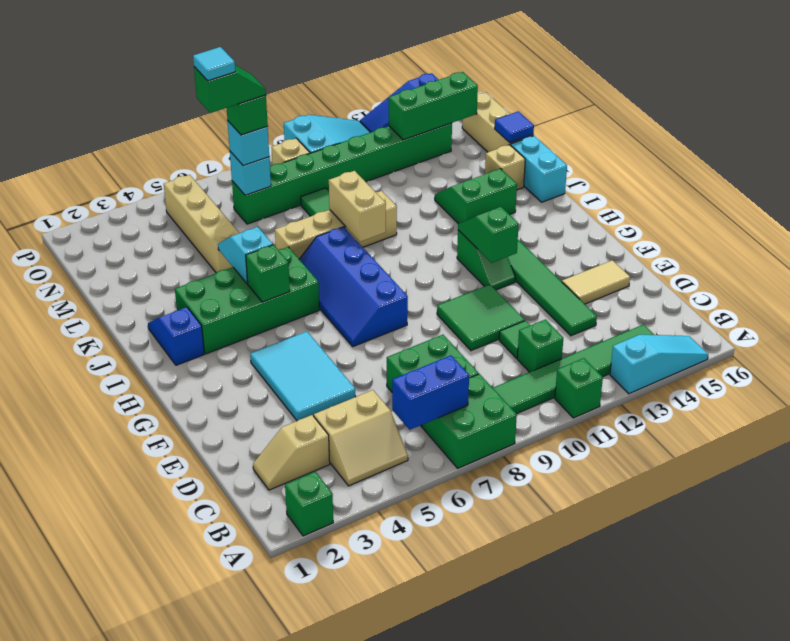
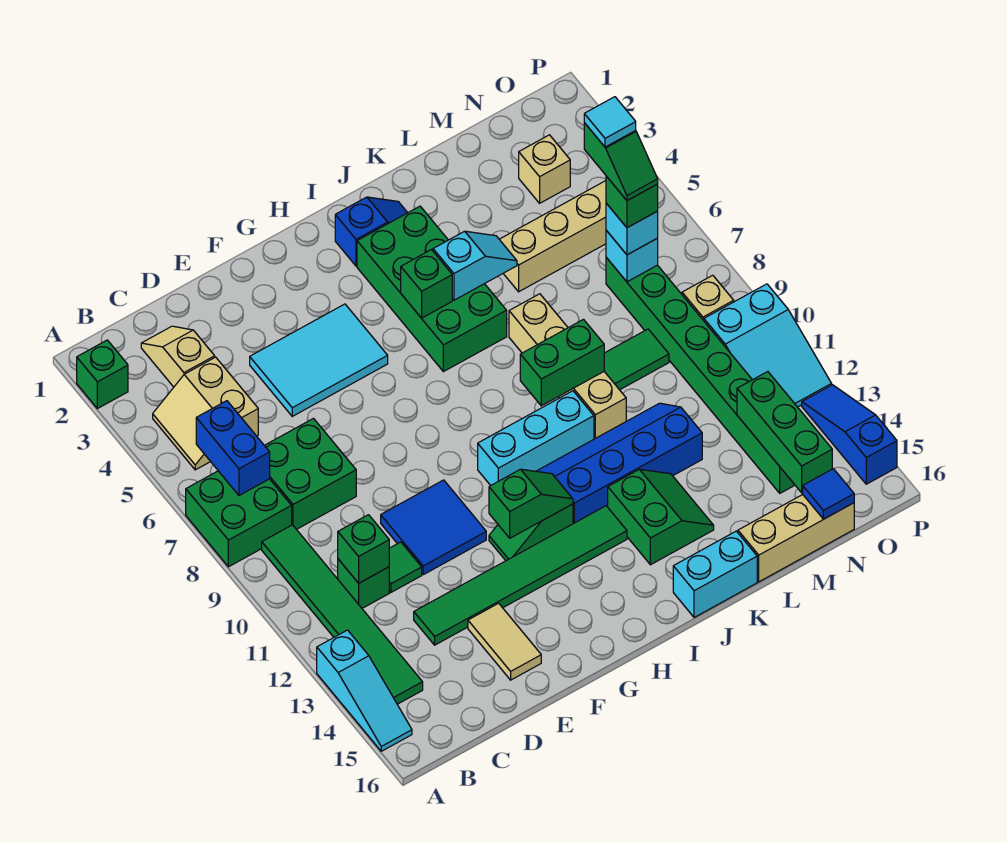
green brick A11 level 1 -> green brick C11 level 2
green tile E10:F11 level 1 -> blue tile E10:F11 level 1
blue slope G7:J8 level 1 top 8 -> blue slope I11:L12 level 1 top 12
none -> cyan brick H10:J10 level 1
tan brick J9:K9 level 2 -> green brick J9:K9 level 2
tan brick K15 level 1 -> tan brick N3 level 1
blue tile L16 level 2 -> blue tile N16 level 2

